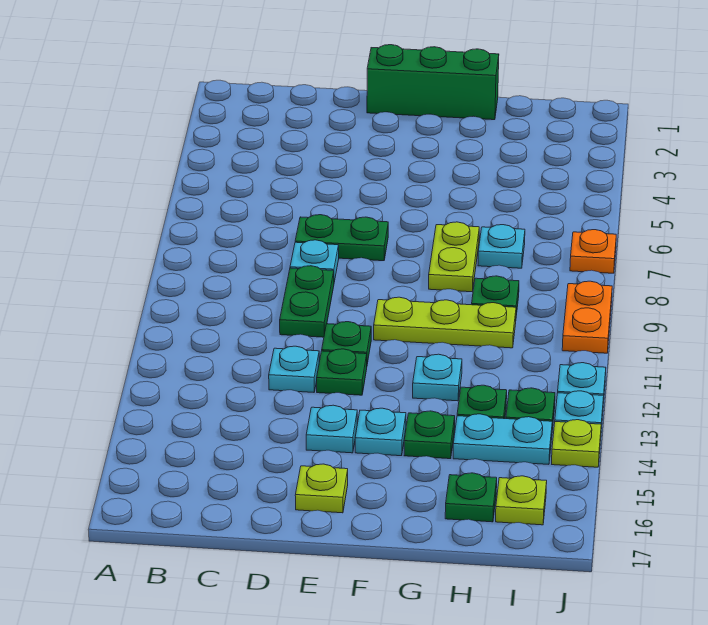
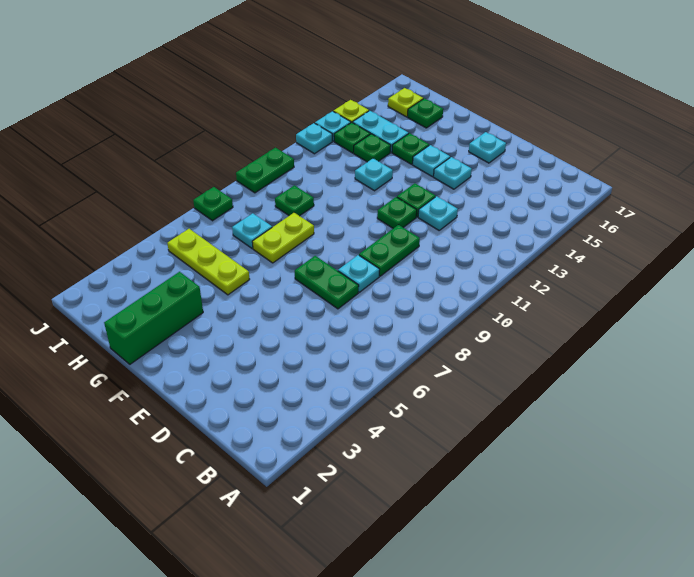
green brick E1:G1 level 1 -> green brick G1:G3 level 1
lime plate E16 level 1 -> cyan plate E16 level 1
lime plate F10:H10 level 1 -> lime plate G5:I5 level 1
orange plate J7 level 1 -> green plate J7 level 1
orange plate J9:J10 level 1 -> green plate J9:J10 level 1

